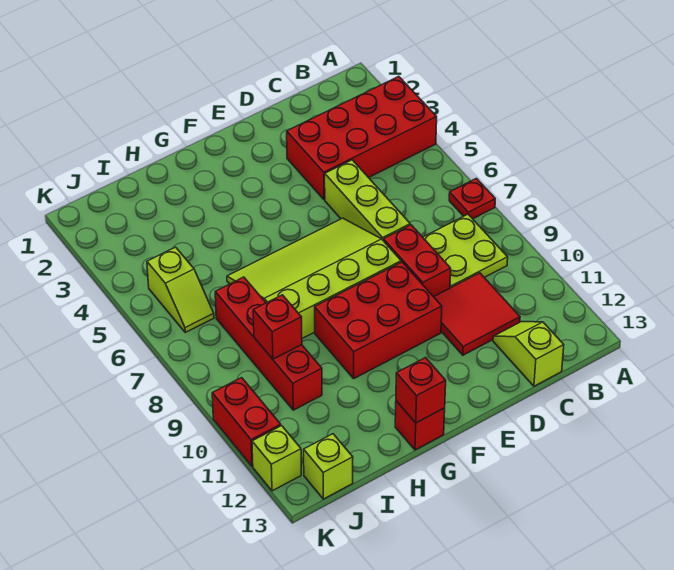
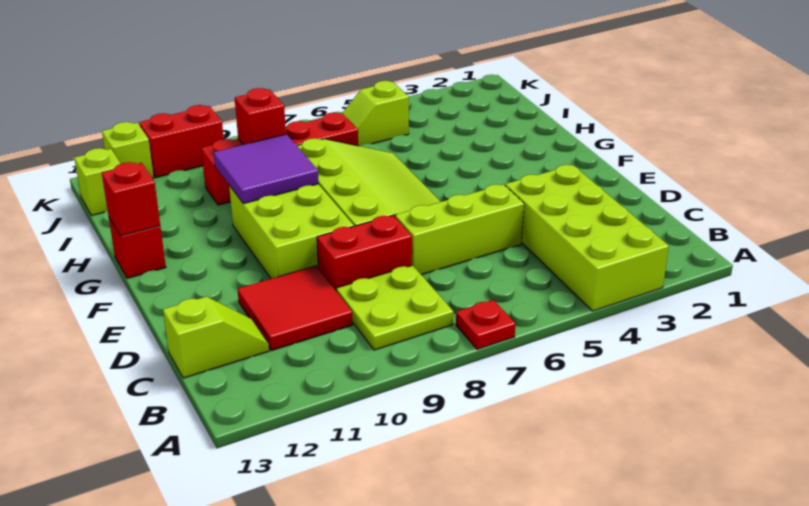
red brick A3:D4 level 1 -> lime brick A3:D4 level 1
red brick E9:G10 level 1 -> lime brick E9:G10 level 1
none -> purple tile G9:H10 level 2

